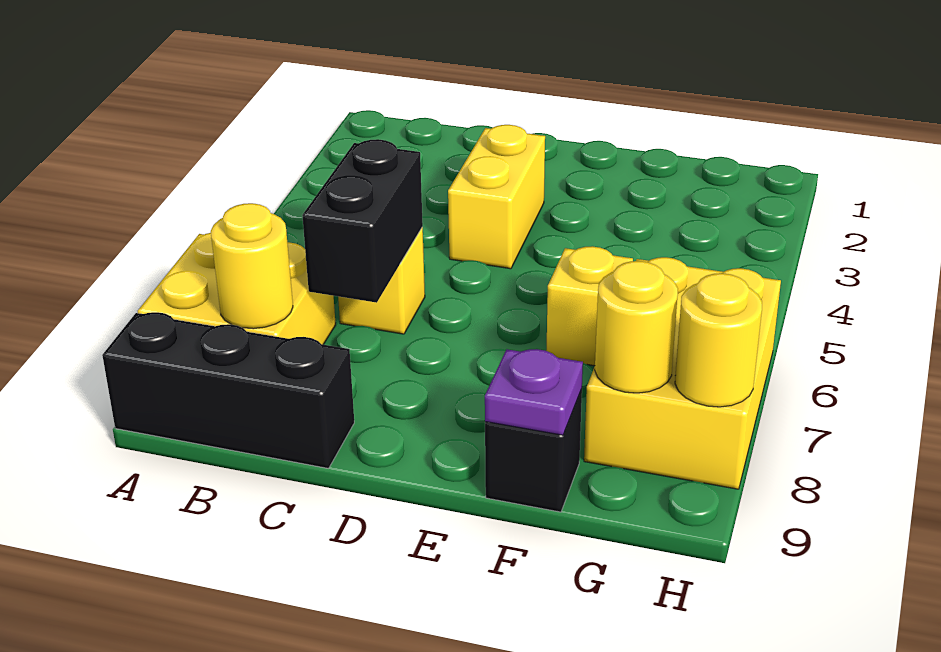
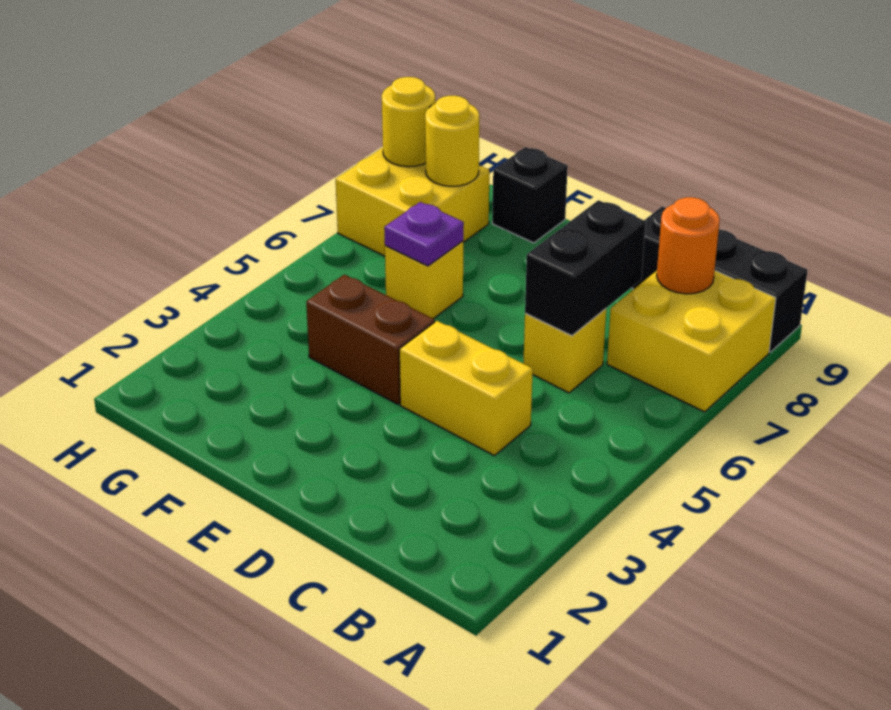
yellow round brick B8 level 2 -> orange round brick B8 level 2
yellow brick D3:D4 level 1 -> yellow brick C4:D4 level 1
none -> brown brick E4:F4 level 1
purple plate F9 level 2 -> purple plate F6 level 2
yellow brick G6:H8 level 1 -> yellow brick G7:H8 level 1

